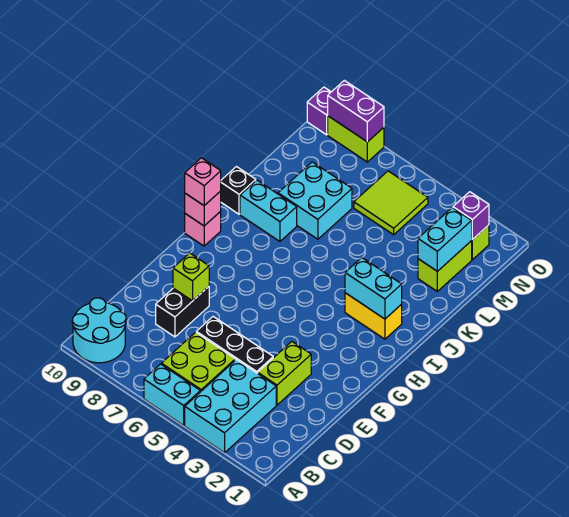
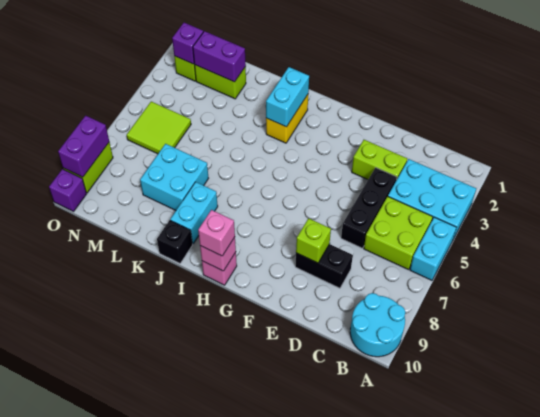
cyan brick L2:M2 level 2 -> purple brick L2:M2 level 2

